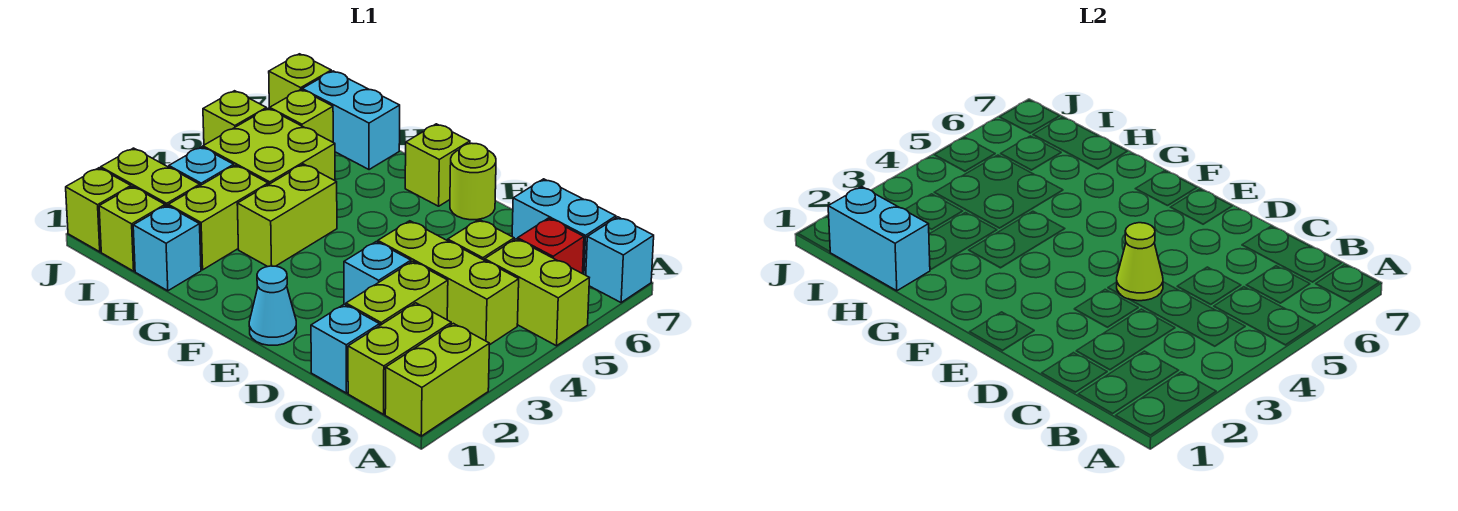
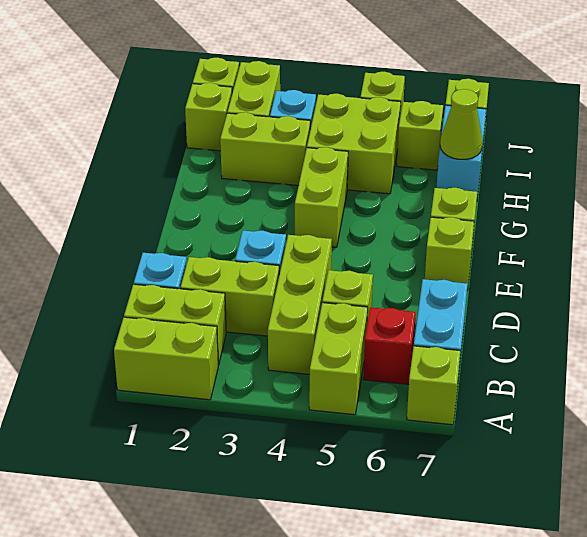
cyan brick A7 level 1 -> lime brick A7 level 1
lime cone D4 level 2 -> lime cone H7 level 2
cyan cone E1 level 1 -> none
lime round brick E7 level 1 -> lime brick E7 level 1
lime brick G3:G4 level 1 -> lime brick F4:G4 level 1
cyan brick H1 level 1 -> none
cyan brick H1:I1 level 2 -> none

